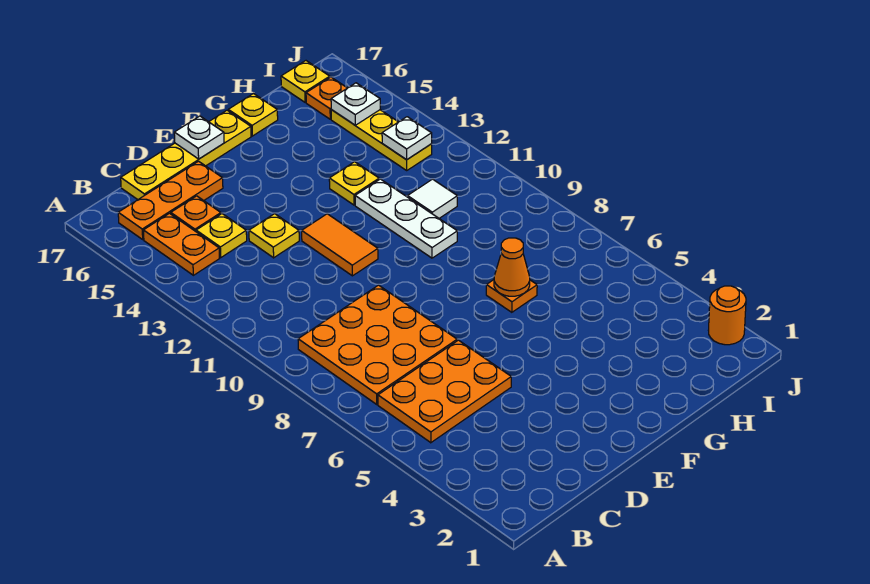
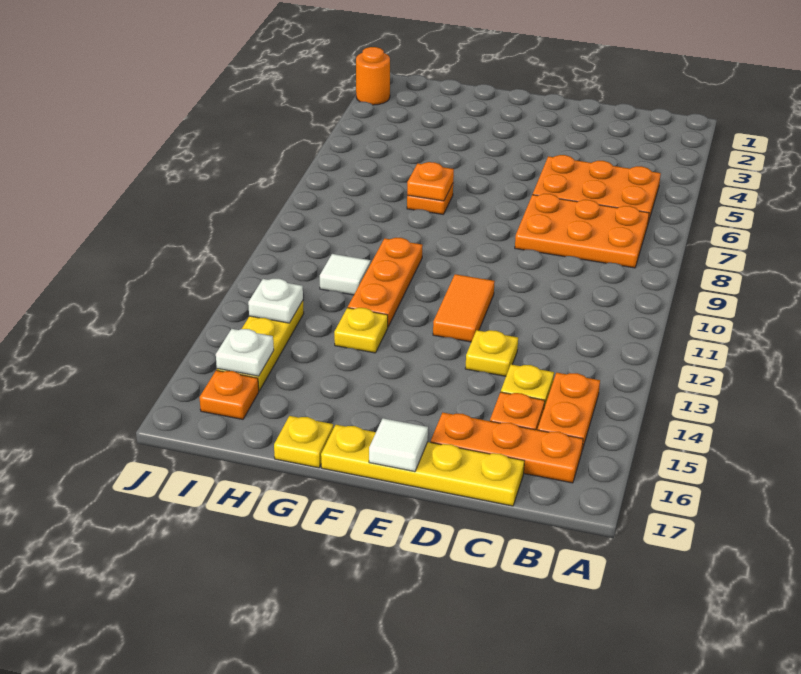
orange plate B7:D9 level 1 -> orange plate B7:D8 level 1
white plate E17 level 2 -> white tile E17 level 2
orange cone G7 level 2 -> orange plate G7 level 2
white plate G10:G12 level 1 -> orange plate G10:G12 level 1
yellow plate I17 level 1 -> none

